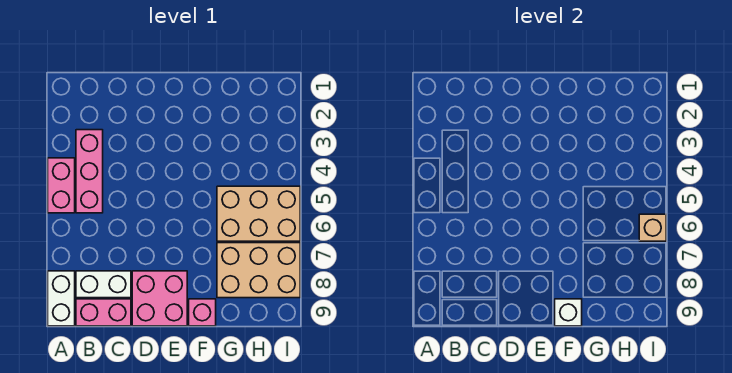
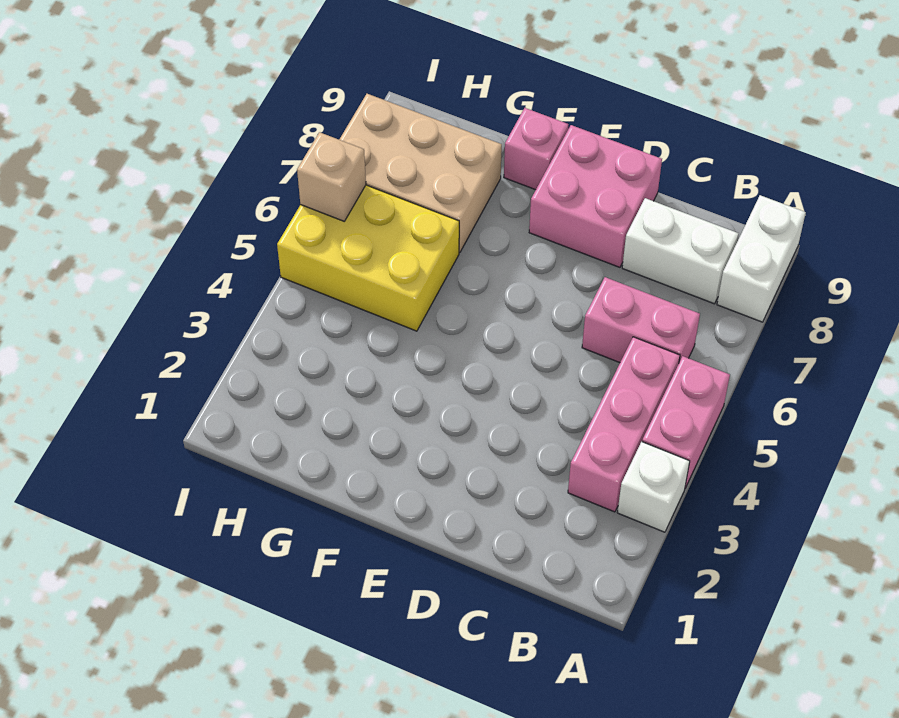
pink brick B9:C9 level 1 -> pink brick B6:C6 level 1
white brick F9 level 2 -> white brick A3 level 1
tan brick G5:I6 level 1 -> yellow brick G5:I6 level 1

